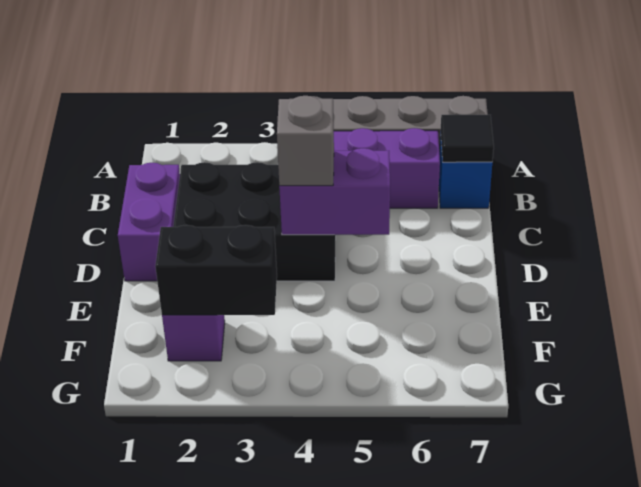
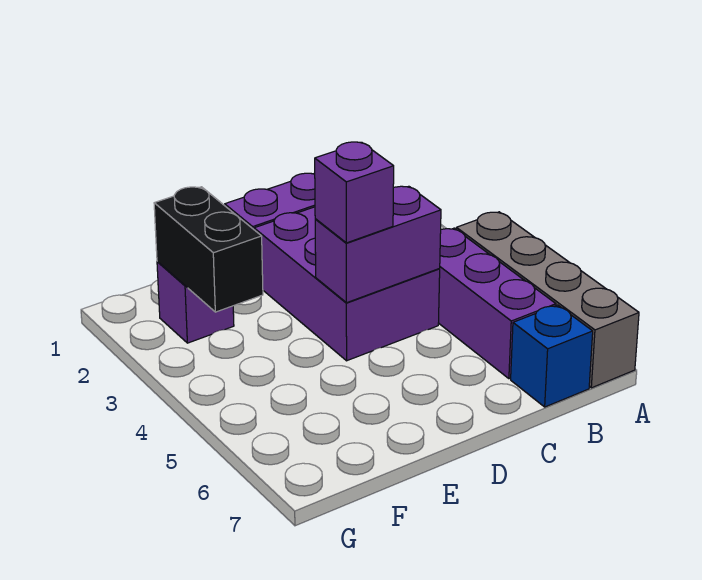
black tile B7 level 2 -> none
black brick C2:D4 level 1 -> purple brick C2:D4 level 1
purple brick D4:D5 level 2 -> purple brick C4:D4 level 2
grey brick D4 level 3 -> purple brick D4 level 3

